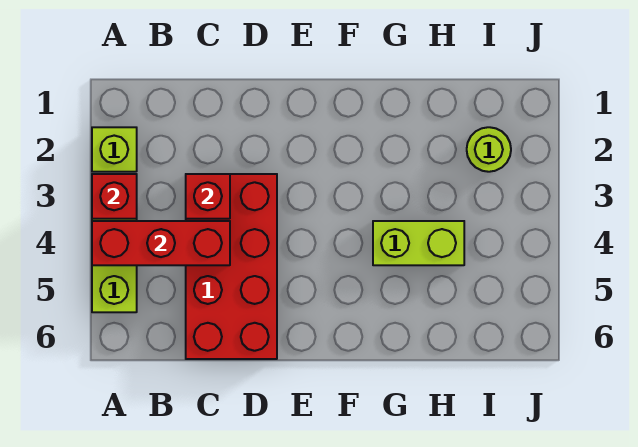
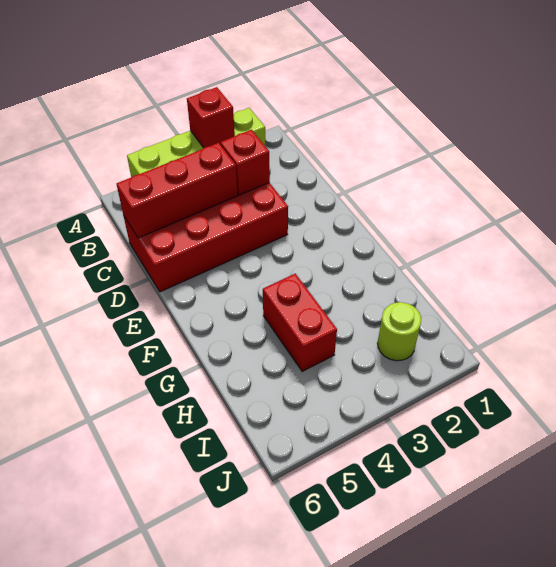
red brick A4:C4 level 2 -> red brick C4:C6 level 2
lime brick G4:H4 level 1 -> red brick G4:H4 level 1

